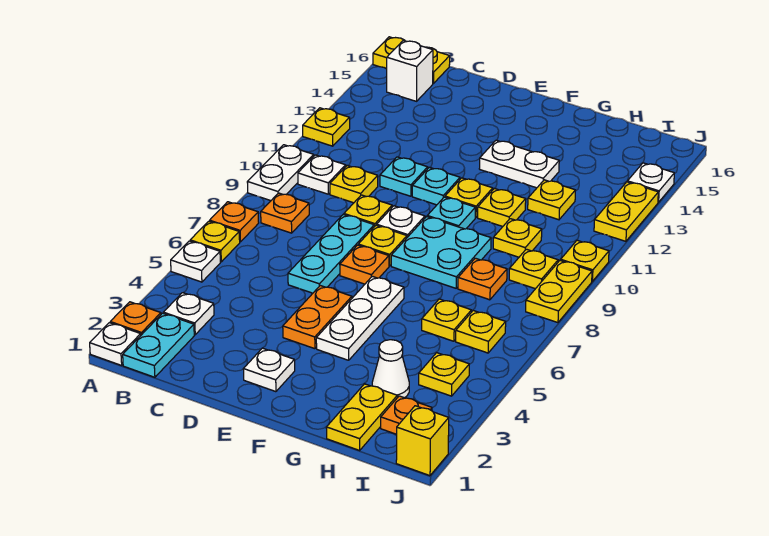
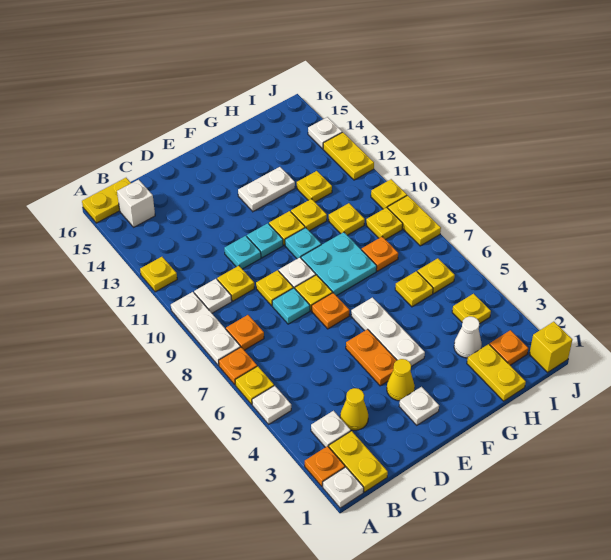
white plate A9:A10 level 1 -> white plate A8:A10 level 1
cyan plate B1:B2 level 1 -> yellow plate B1:B2 level 1
none -> yellow cone C3 level 1
cyan plate D6:D8 level 1 -> cyan plate D8 level 1
none -> yellow cone E3 level 1

